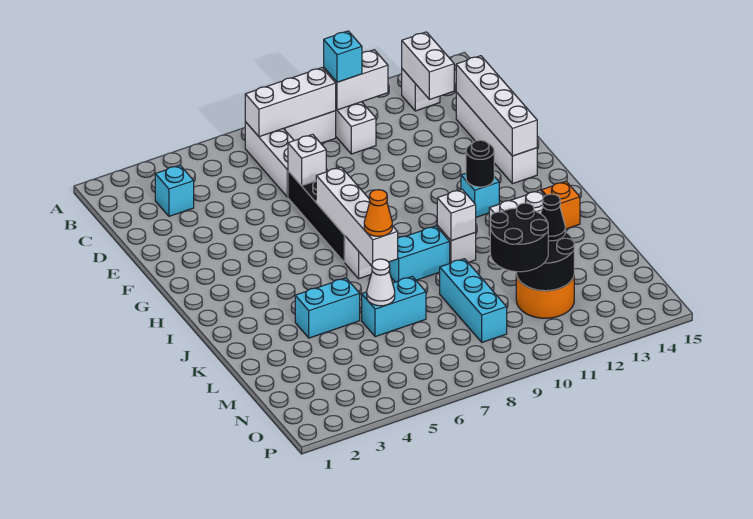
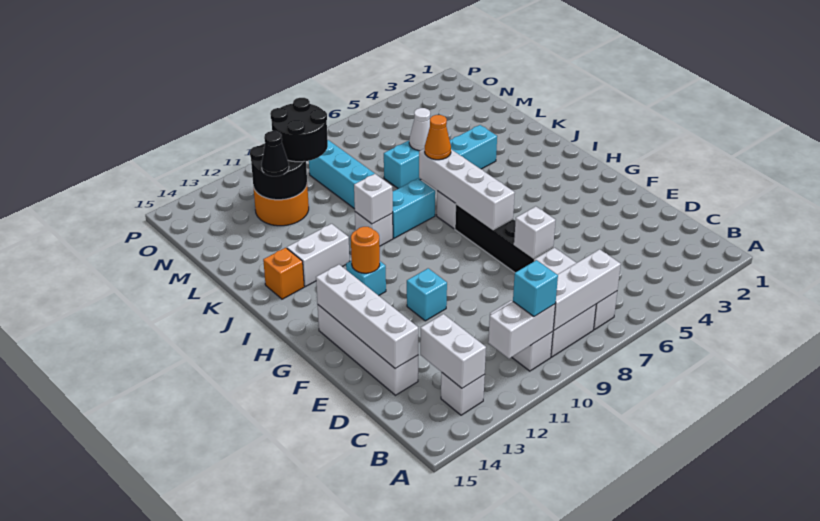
cyan brick C3 level 1 -> cyan brick F11 level 1
black round brick H12 level 2 -> orange round brick H12 level 2

